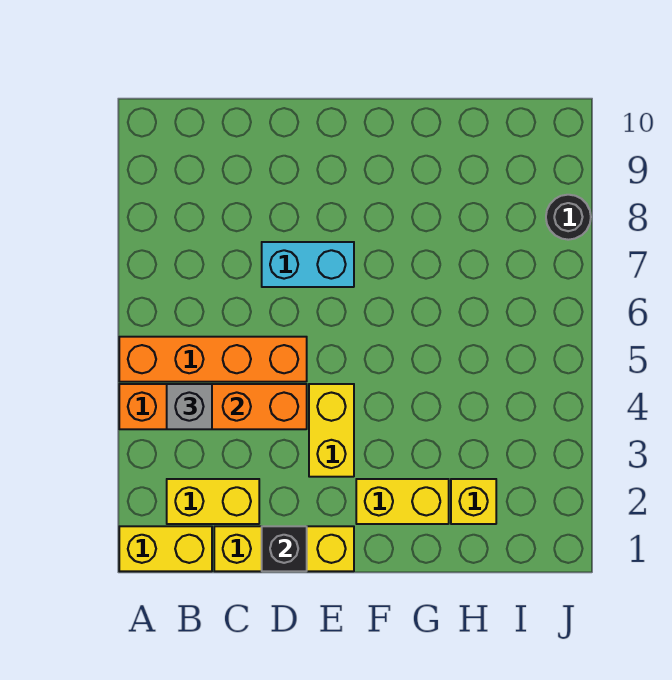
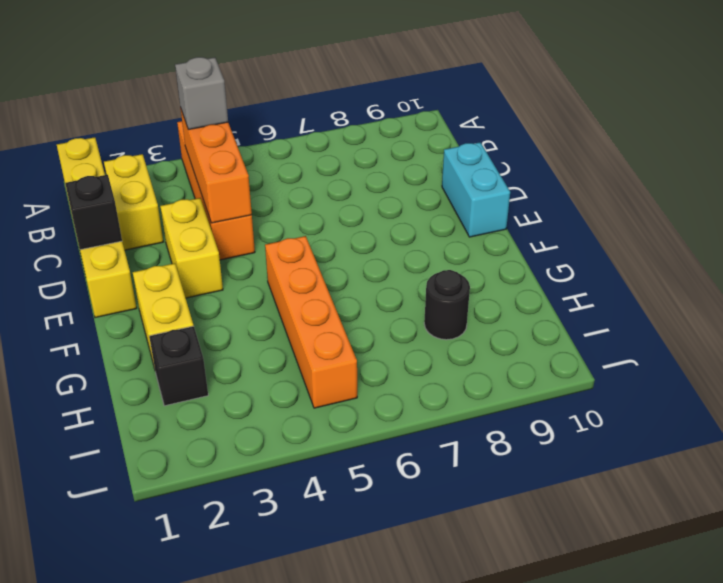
orange brick A5:D5 level 1 -> orange brick F5:I5 level 1
cyan brick D7:E7 level 1 -> cyan brick D10:E10 level 1
yellow brick E3:E4 level 1 -> yellow brick D3:E3 level 1
yellow brick H2 level 1 -> black brick H2 level 1
black round brick J8 level 1 -> black round brick H8 level 1

